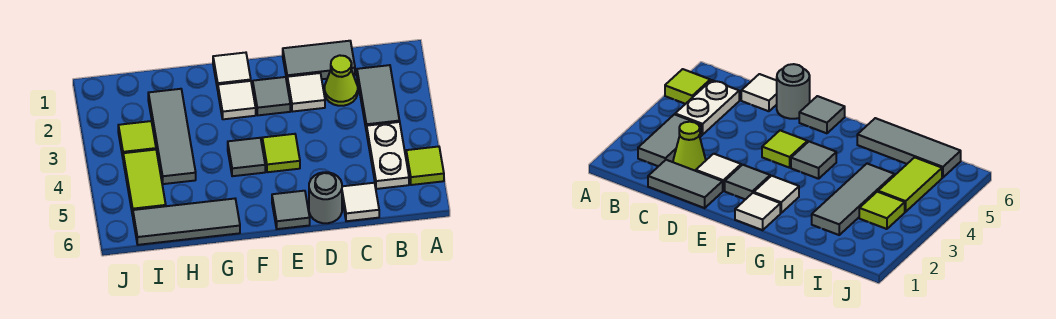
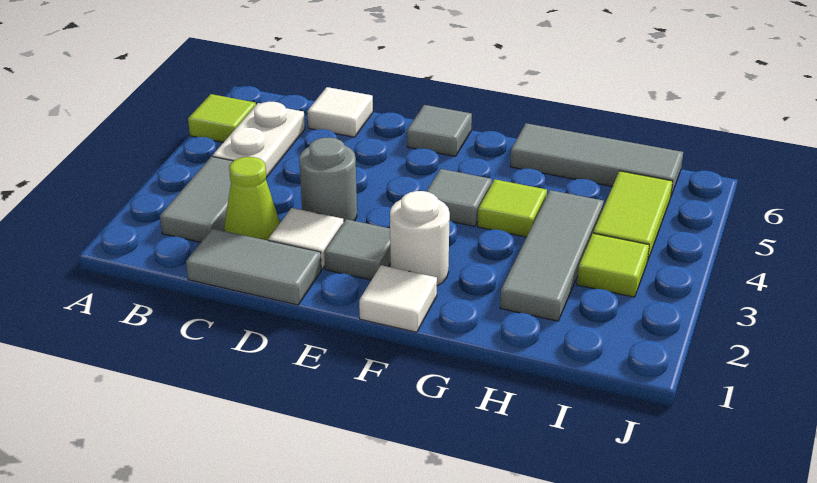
grey round brick D6 level 1 -> grey round brick D3 level 1
lime tile E4 level 1 -> lime tile G4 level 1
white tile F2 level 1 -> white round brick F2 level 1

